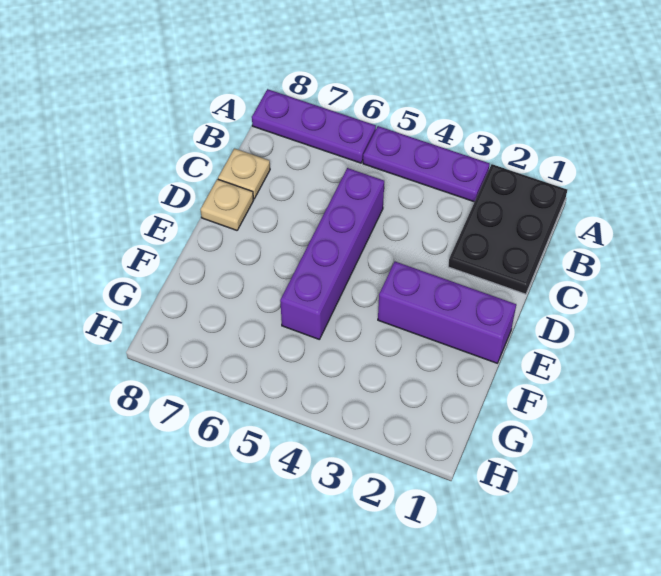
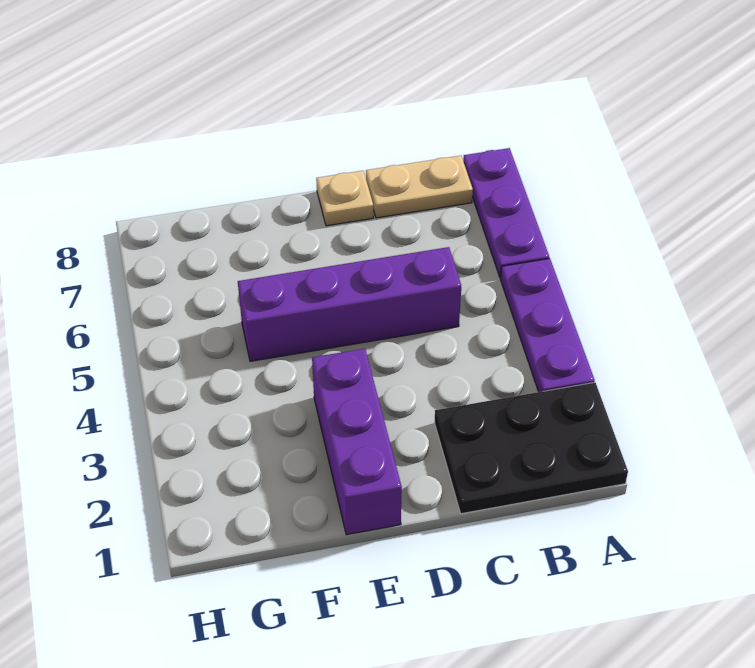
tan plate C8 level 1 -> tan plate B8:C8 level 1

